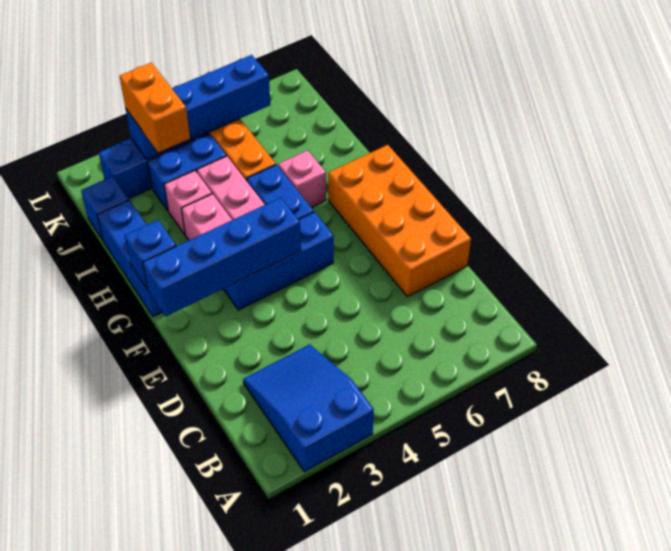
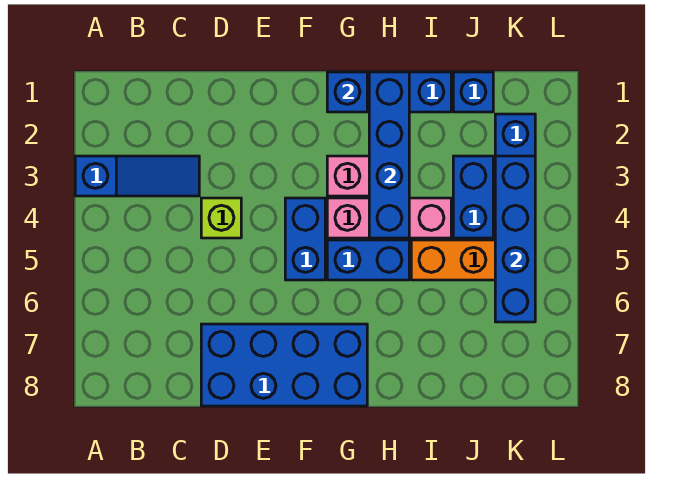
blue slope A2:C3 level 1 top A -> blue slope A3:C3 level 1 top A
none -> lime brick D4 level 1
orange brick D7:G8 level 1 -> blue brick D7:G8 level 1
blue brick F1:F4 level 2 -> blue brick H1:H4 level 2
blue brick F3:F5 level 1 -> blue brick F4:F5 level 1
pink brick H6 level 1 -> none
pink brick I3 level 1 -> none
orange brick J3:K3 level 3 -> none

